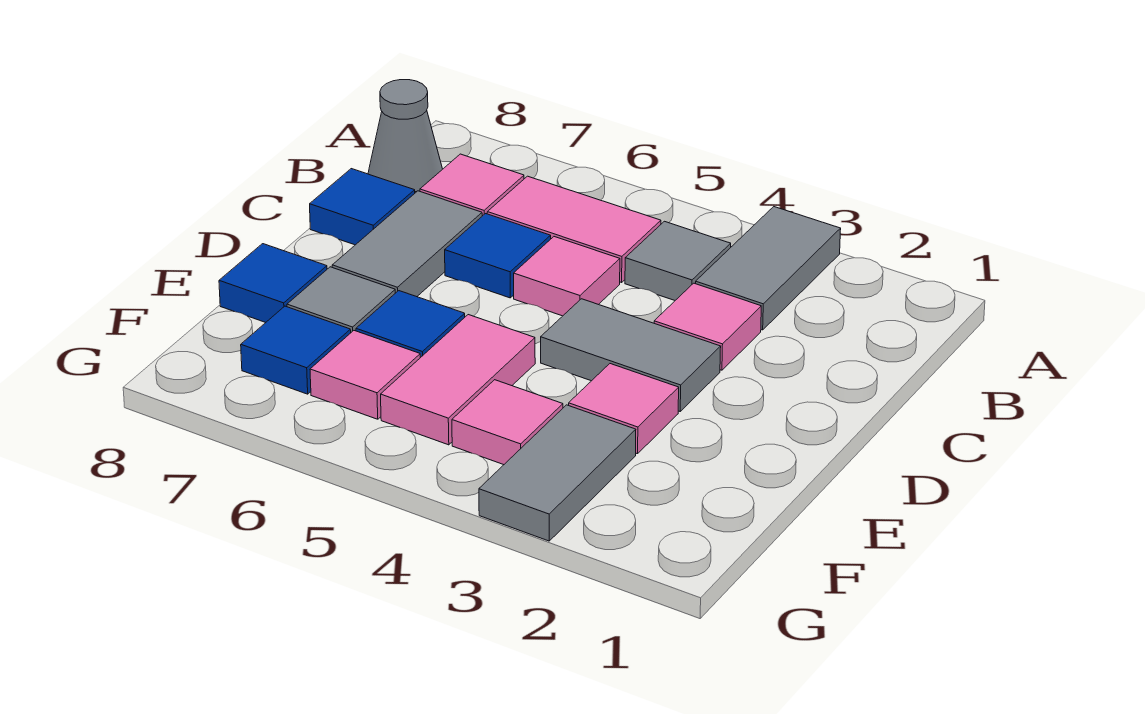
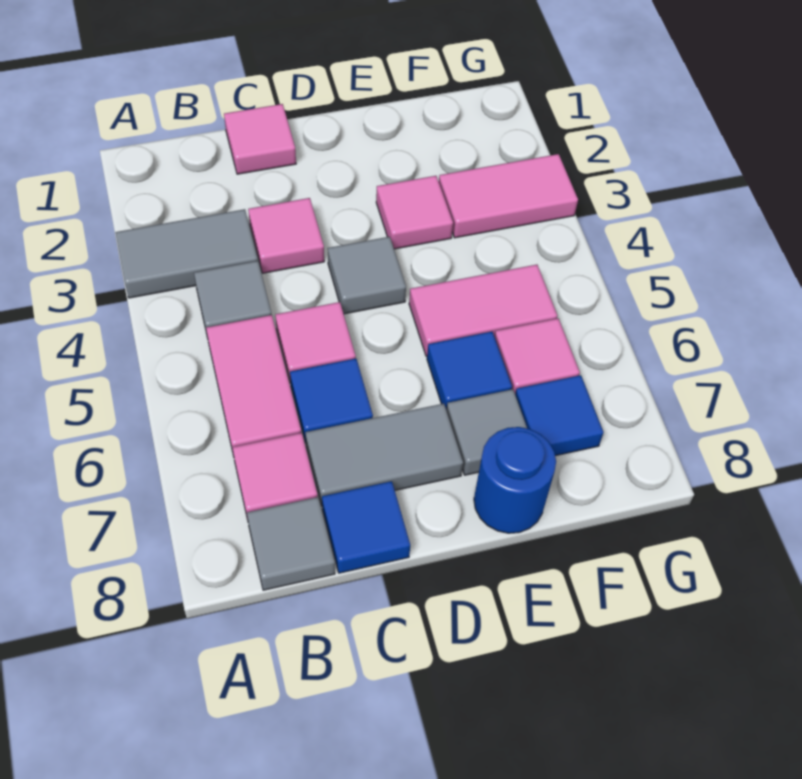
grey cone B8 level 1 -> grey tile B8 level 1
grey tile D3:D4 level 1 -> grey tile D4 level 1
blue tile E8 level 1 -> blue round brick E8 level 1
grey tile F3:G3 level 1 -> pink tile F3:G3 level 1
pink tile F4 level 1 -> pink tile C1 level 1

